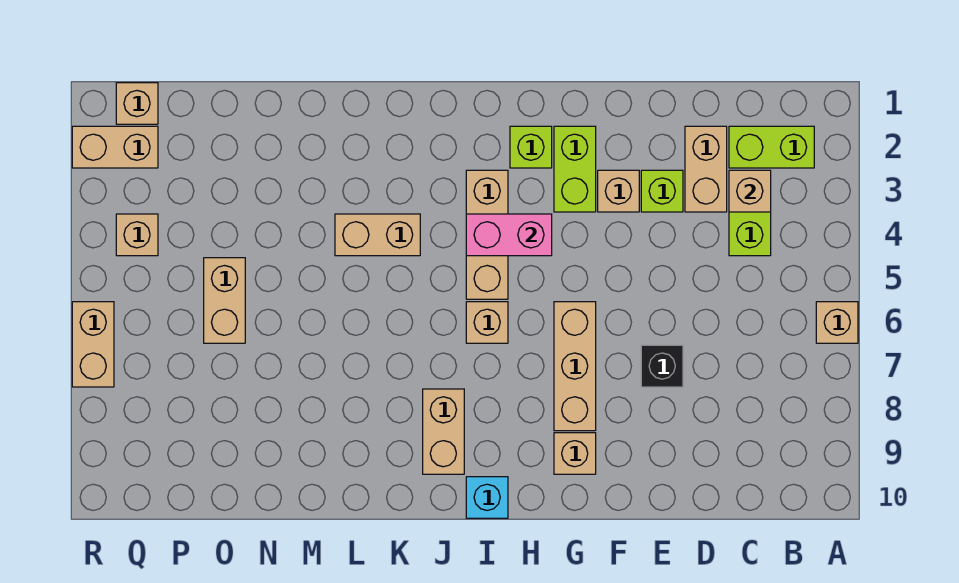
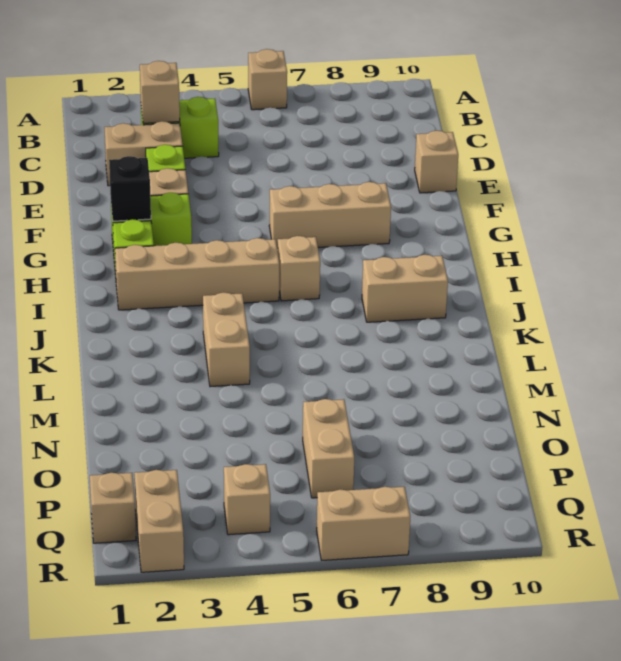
lime brick B2:C2 level 1 -> none
black brick E7 level 1 -> black brick G2 level 2
tan brick G9 level 1 -> tan brick E10 level 1
pink brick H4:I4 level 2 -> none
tan brick I3:I5 level 1 -> tan brick I2:I5 level 1
cyan brick I10 level 1 -> none
tan brick O5:O6 level 1 -> tan brick O6:P6 level 1

